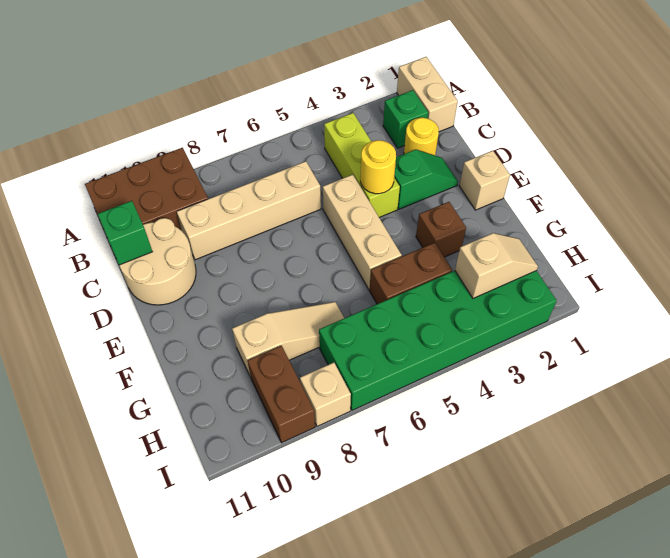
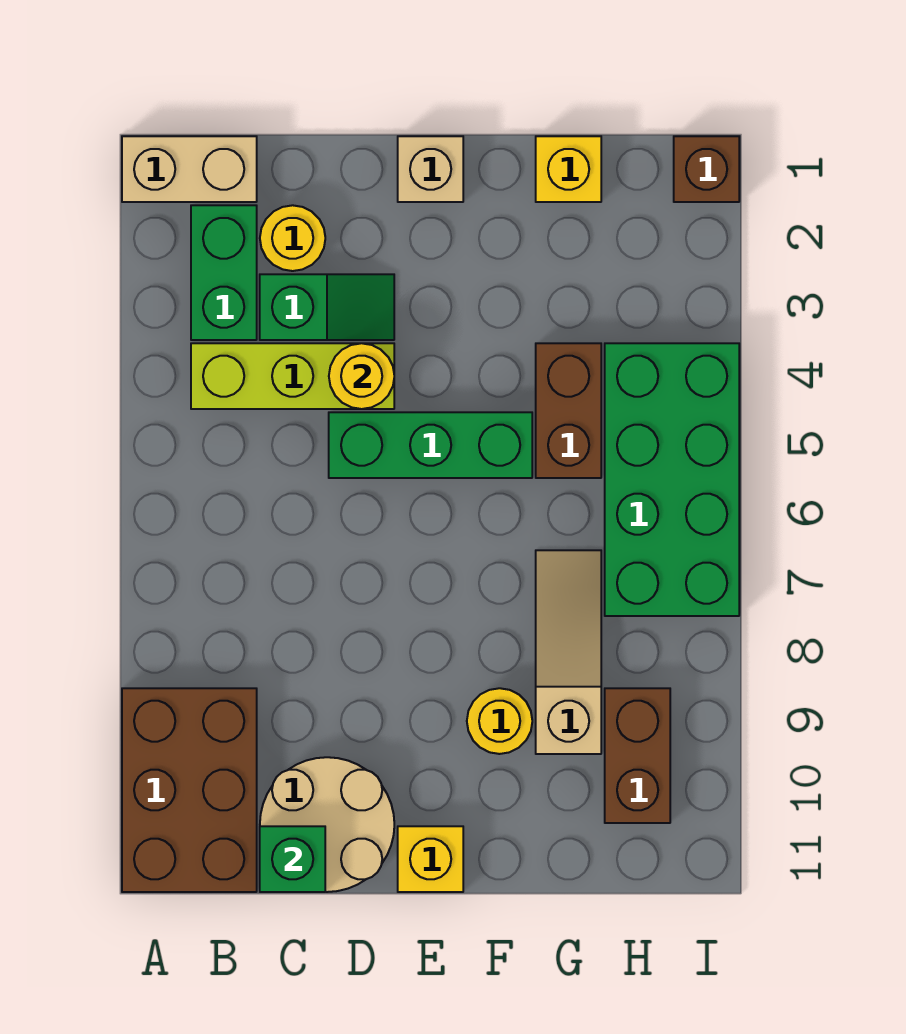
green brick B2 level 1 -> green brick B2:B3 level 1
tan brick C6:C9 level 1 -> none
green slope D2:D3 level 1 top 3 -> green slope C3:D3 level 1 top C
tan brick D5:F5 level 1 -> green brick D5:F5 level 1
none -> yellow brick E11 level 1
brown brick F3 level 1 -> brown brick I1 level 1
none -> yellow round brick F9 level 1
none -> yellow brick G1 level 1
green brick H2:I7 level 1 -> green brick H4:I7 level 1
tan slope H2:H3 level 2 top 3 -> none
brown brick H9:I9 level 1 -> brown brick H9:H10 level 1
tan brick I8 level 1 -> none

